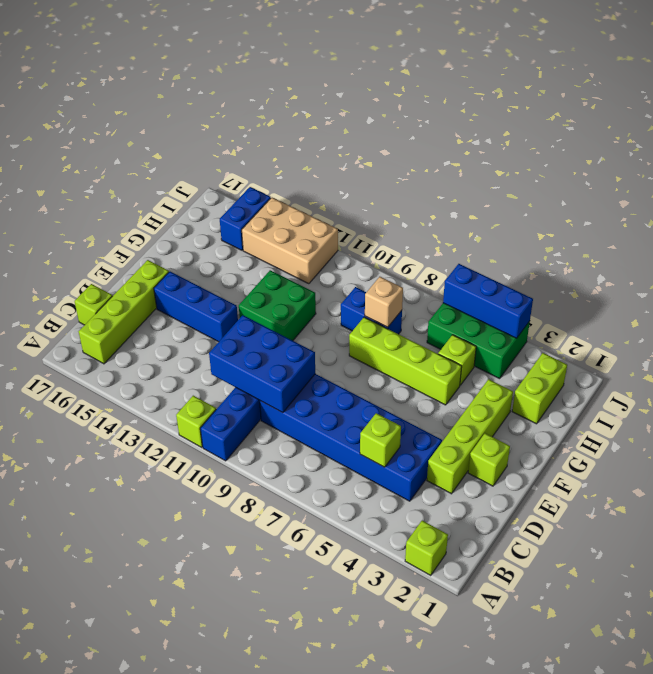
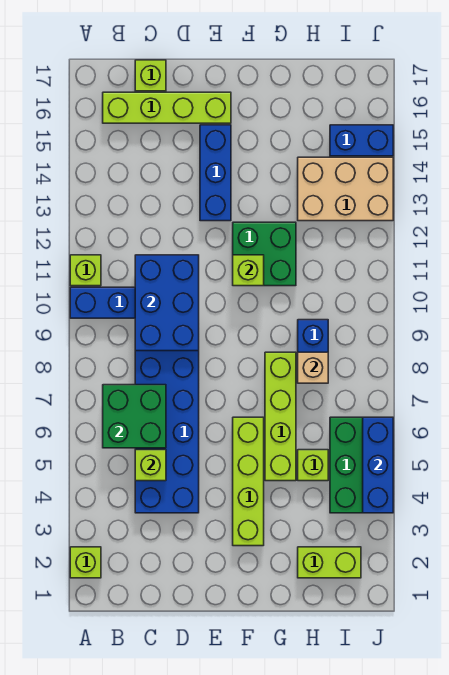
none -> green brick B6:C7 level 2
lime brick D3:G3 level 1 -> lime brick F3:F6 level 1
lime brick E2 level 1 -> lime brick F11 level 2
tan brick I12:J14 level 1 -> tan brick H13:J14 level 1

